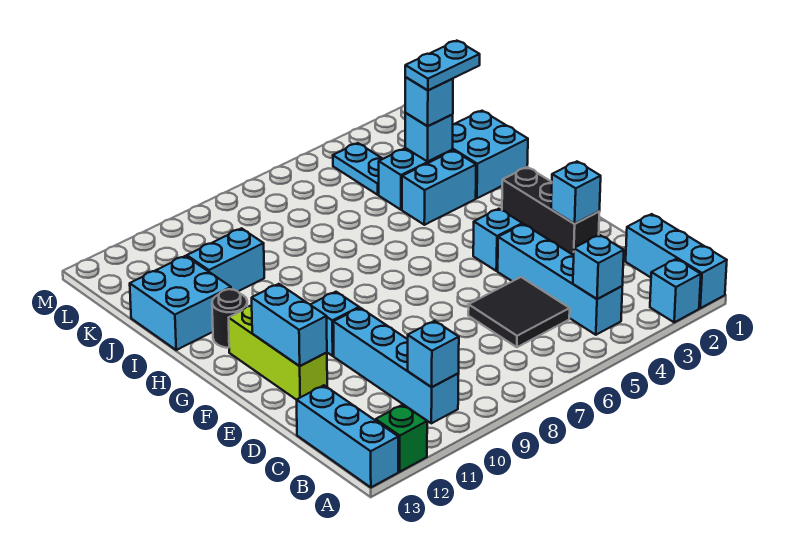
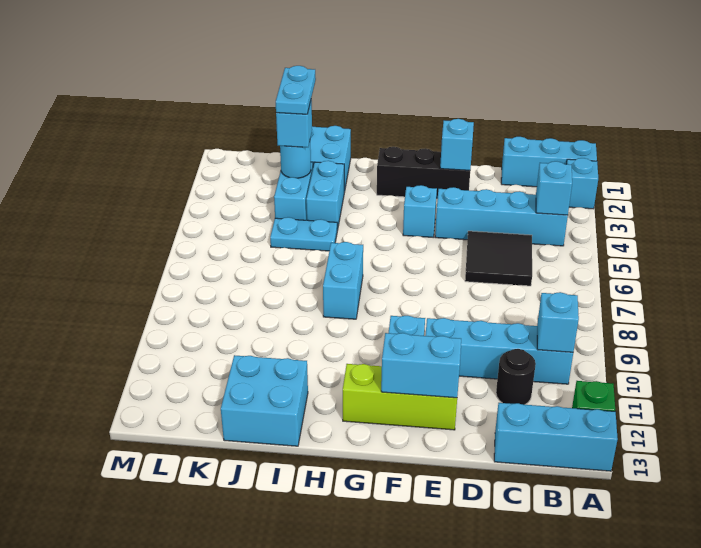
black round brick H12 level 1 -> black round brick C11 level 1
cyan brick J3 level 2 -> cyan round brick J3 level 2
cyan brick J10:J11 level 1 -> cyan brick H7:H8 level 1
cyan plate K4:L4 level 1 -> cyan plate I5:J5 level 1

